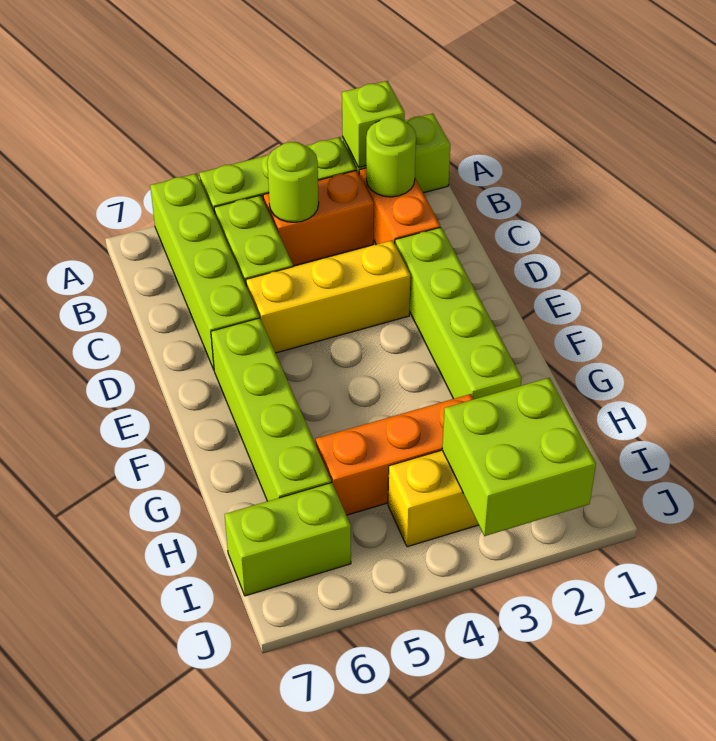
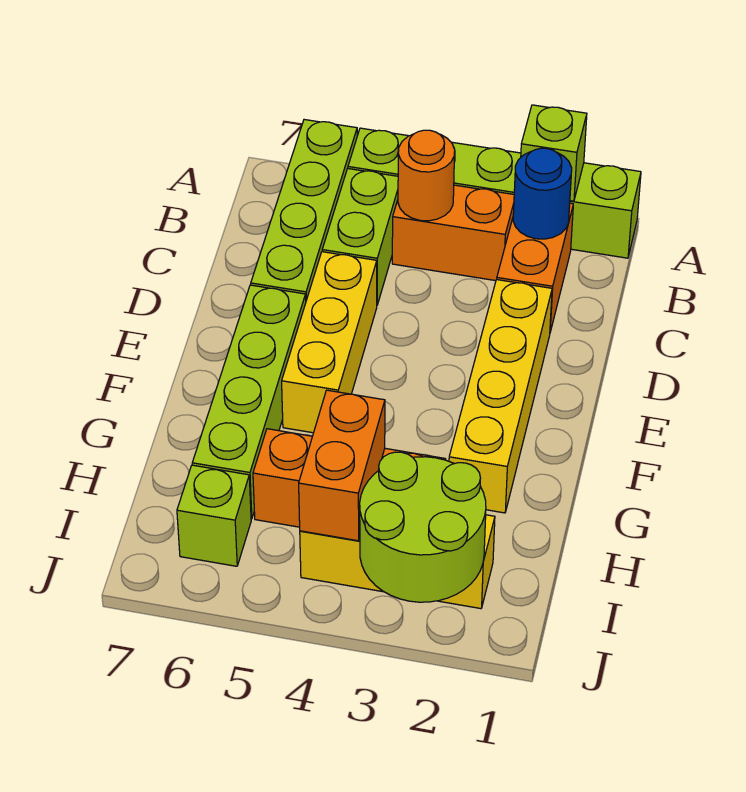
lime round brick B2 level 2 -> blue round brick B2 level 2
lime round brick B4 level 2 -> orange round brick B4 level 2
lime brick D2:G2 level 1 -> yellow brick D2:G2 level 1
yellow brick D3:D5 level 1 -> yellow brick D5:F5 level 1
none -> orange brick H4:I4 level 2
lime brick I2:J3 level 2 -> lime round brick I2:J3 level 2
lime brick I6:I7 level 1 -> lime brick I6 level 1

